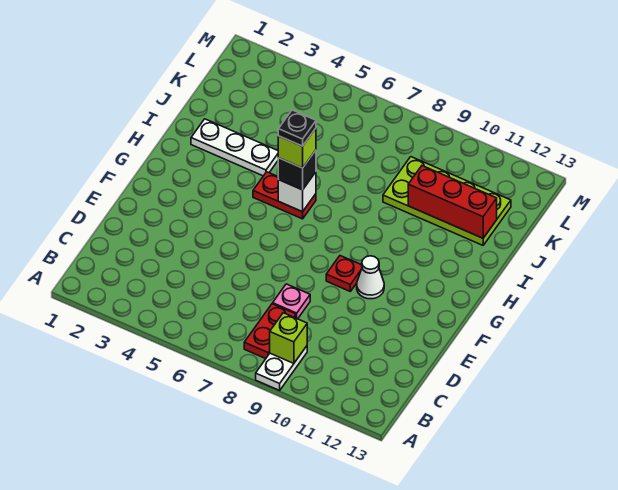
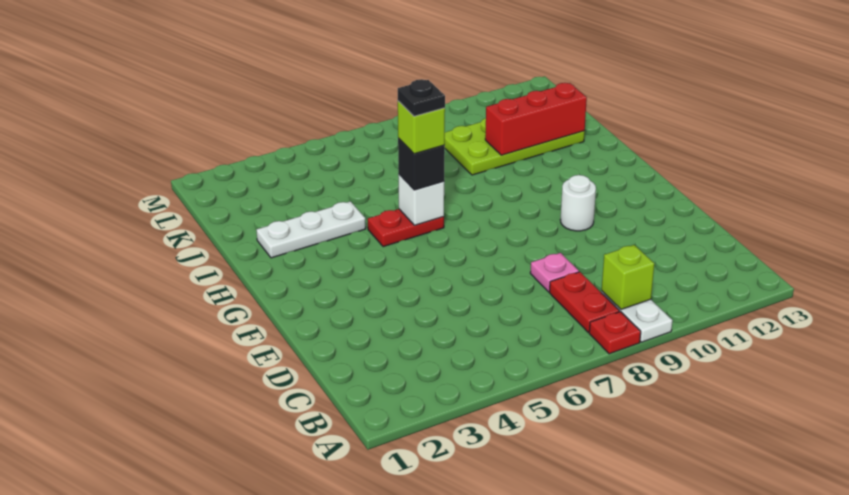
red plate F9 level 1 -> red plate A8 level 1
white cone F10 level 1 -> white round brick F10 level 1

